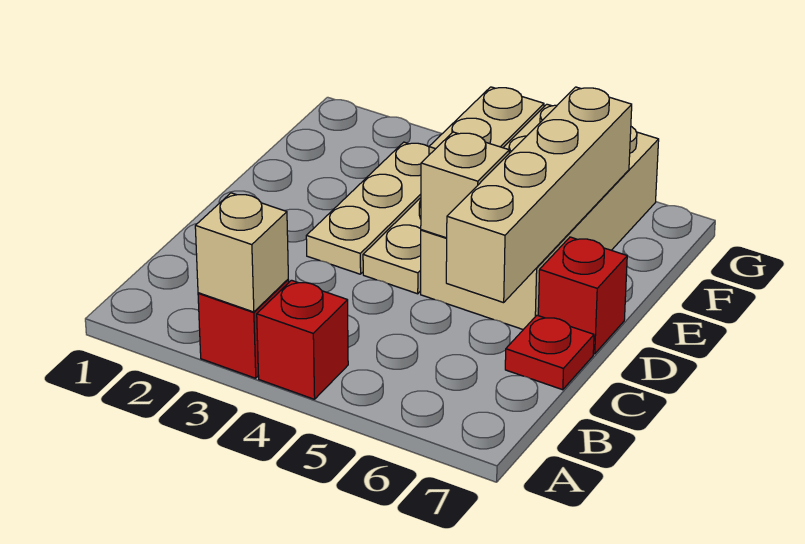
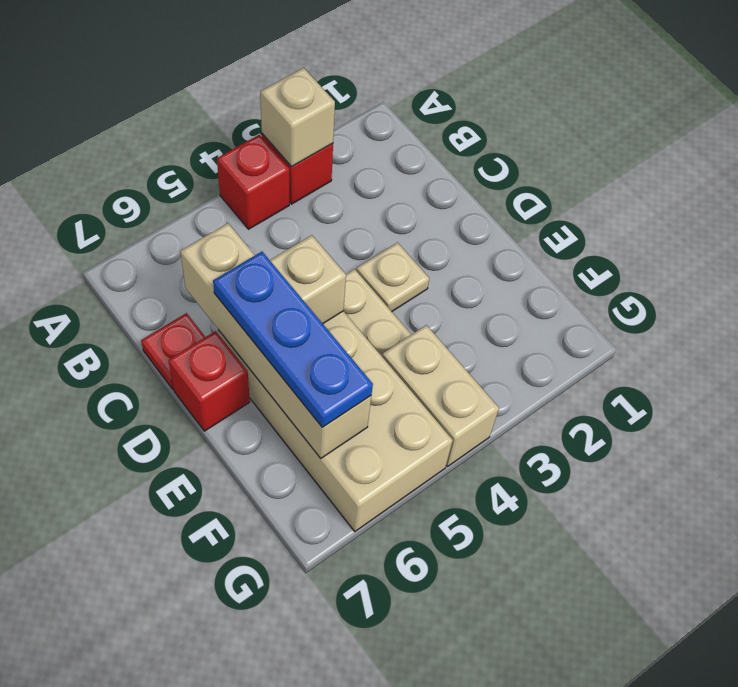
tan plate D3:F3 level 1 -> tan plate D3 level 1
none -> blue plate D6:F6 level 3

